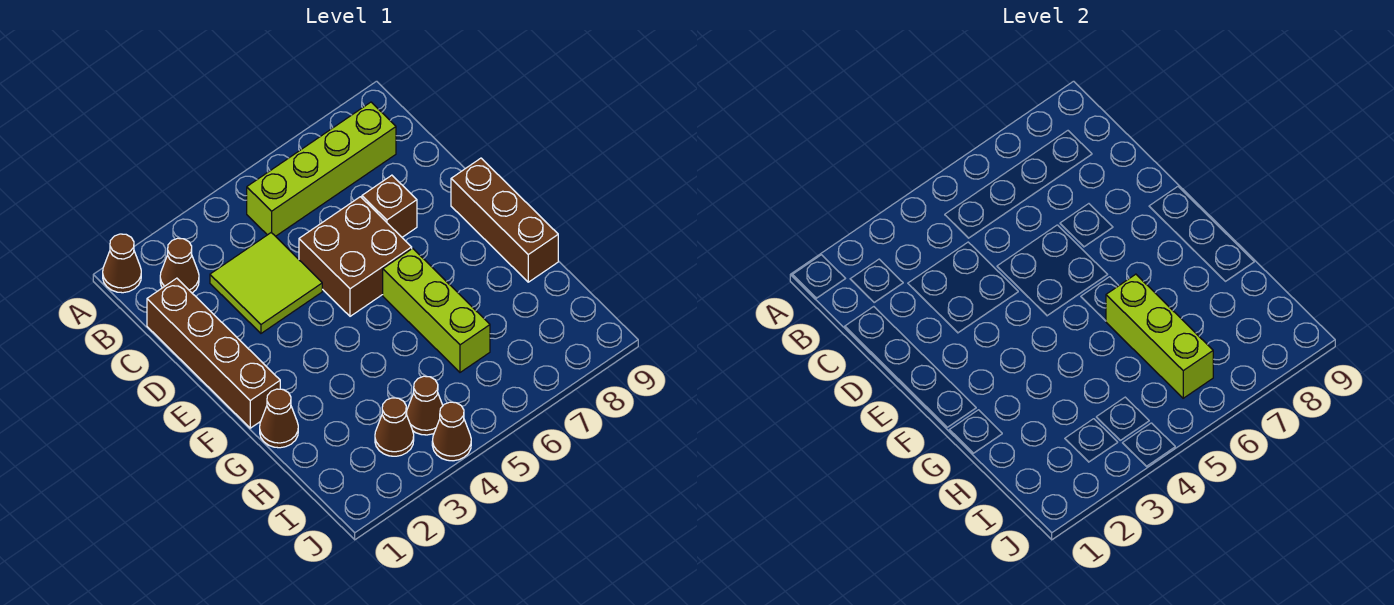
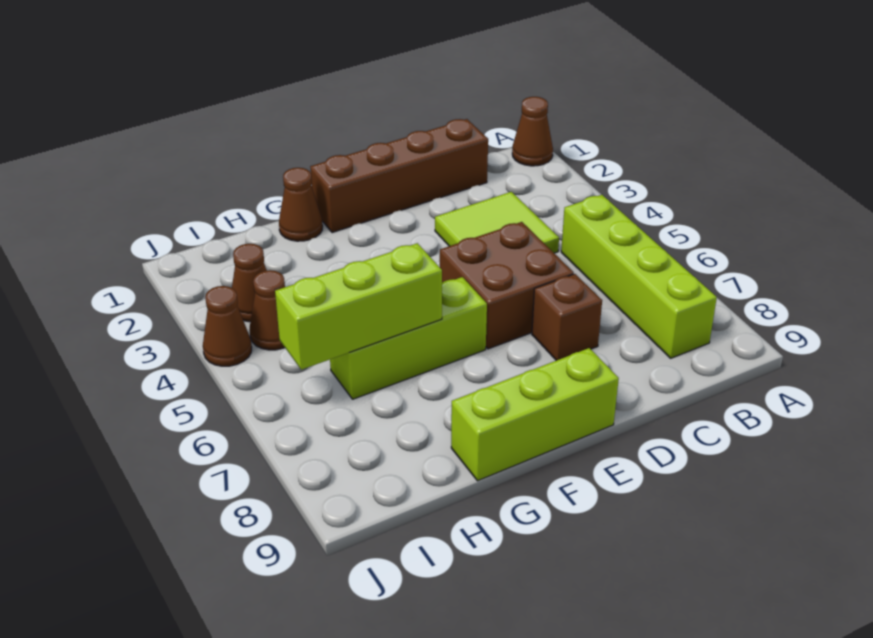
brown cone B2 level 1 -> none
brown brick E9:G9 level 1 -> lime brick E9:G9 level 1

